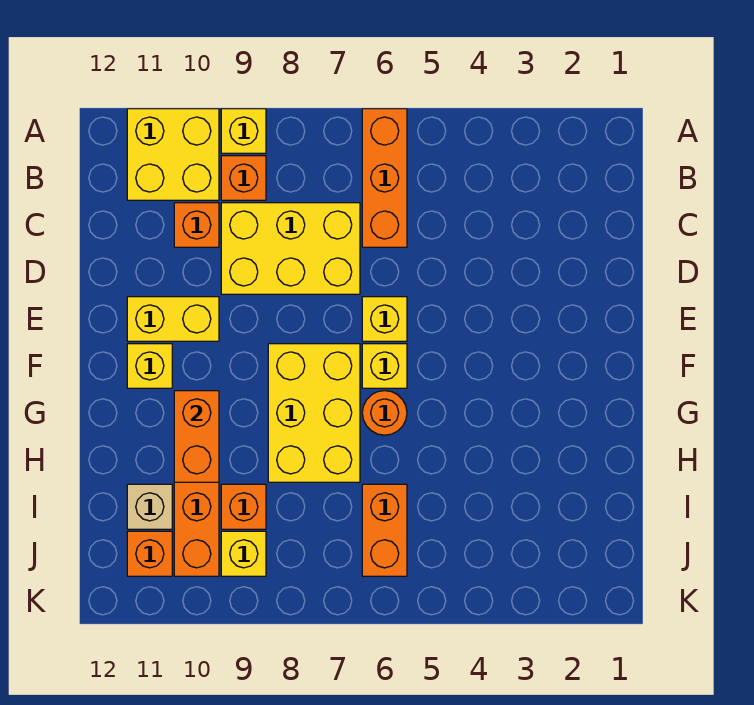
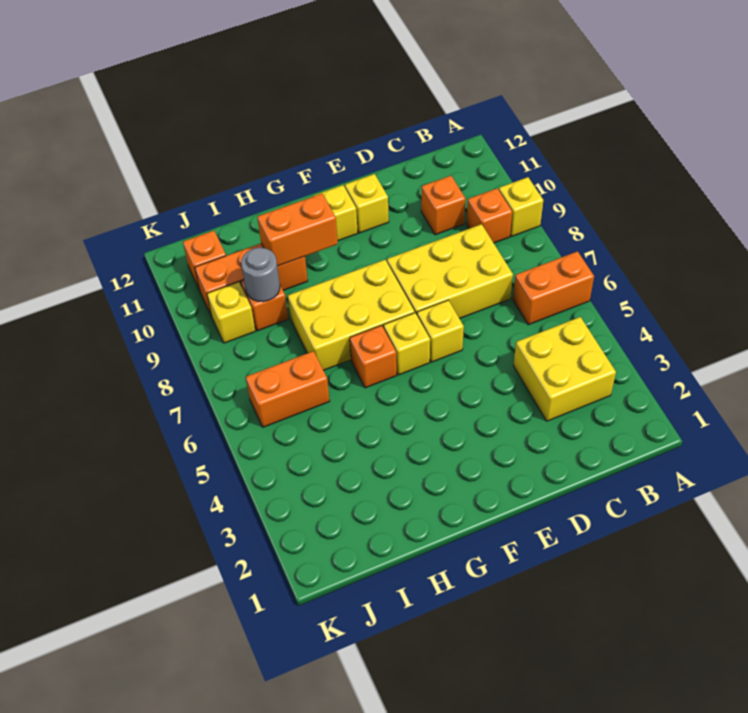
orange brick A6:C6 level 1 -> orange brick A6:B6 level 1
yellow brick A10:B11 level 1 -> yellow brick B3:C4 level 1
yellow brick C7:D9 level 1 -> yellow brick C7:E8 level 1
yellow brick E10:E11 level 1 -> yellow brick E11 level 1
orange round brick G6 level 1 -> orange brick G6 level 1
none -> grey round brick I9 level 2
tan brick I11 level 1 -> none

